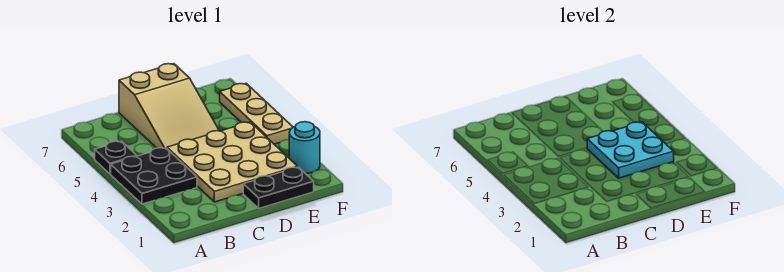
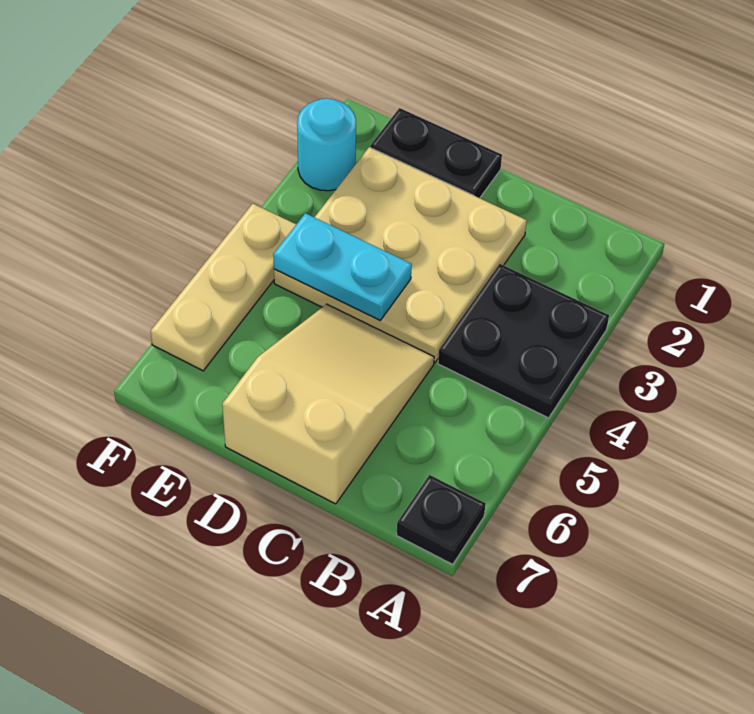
black plate A5 level 1 -> black plate A7 level 1
cyan plate D3:E4 level 2 -> cyan plate D4:E4 level 2

